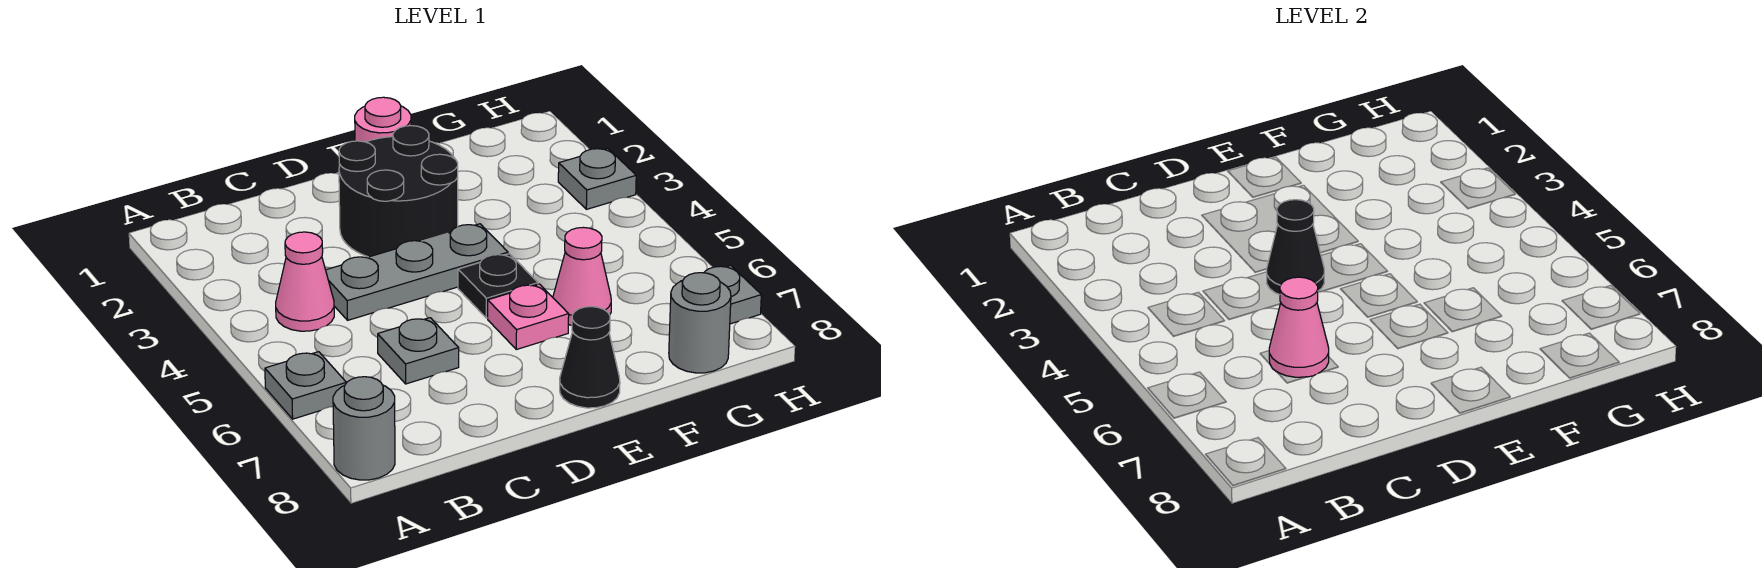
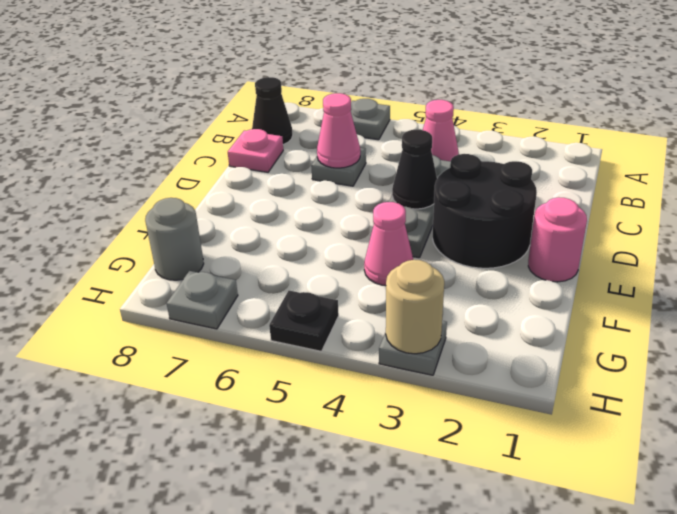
grey round brick A8 level 1 -> none
black plate E5 level 1 -> black plate H5 level 1
pink plate E6 level 1 -> pink plate C8 level 1
black cone E8 level 1 -> black cone B8 level 1
pink cone F6 level 1 -> pink cone F4 level 1
none -> tan round brick H3 level 2

